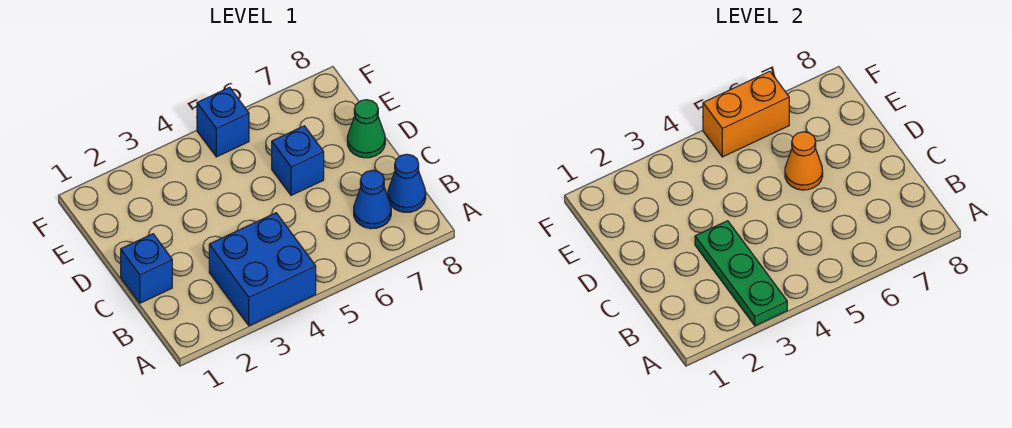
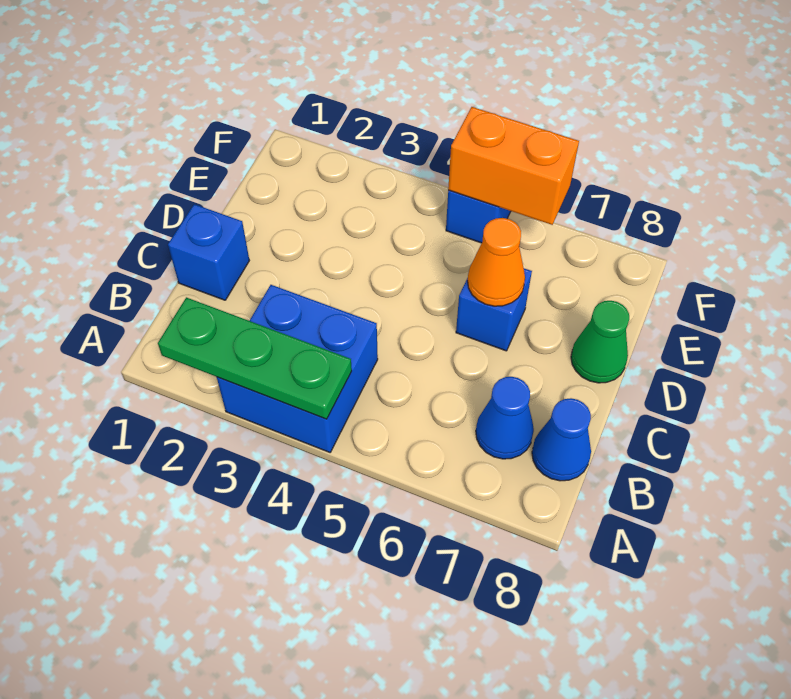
green plate A3:C3 level 2 -> green plate A2:A4 level 2

